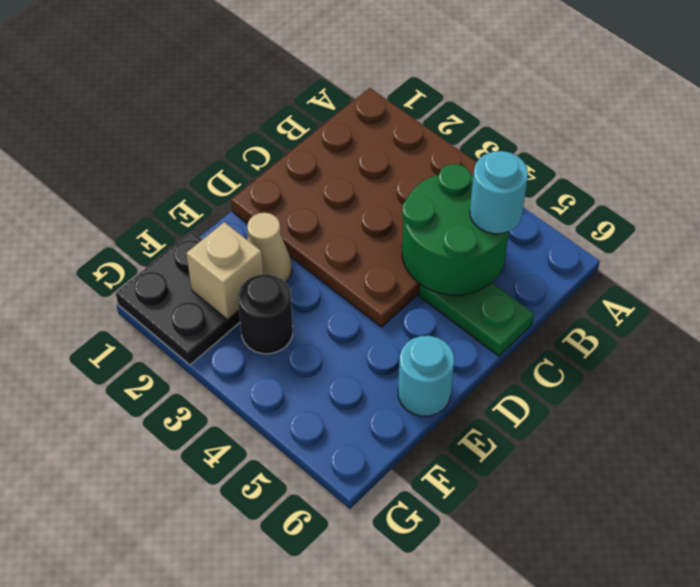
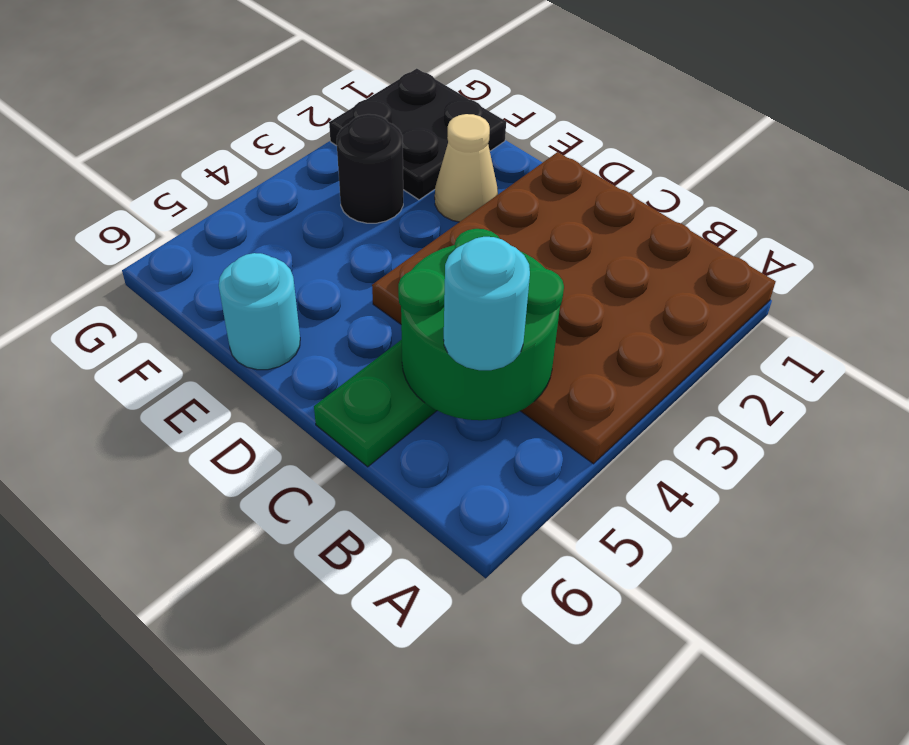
tan brick F2 level 2 -> none

